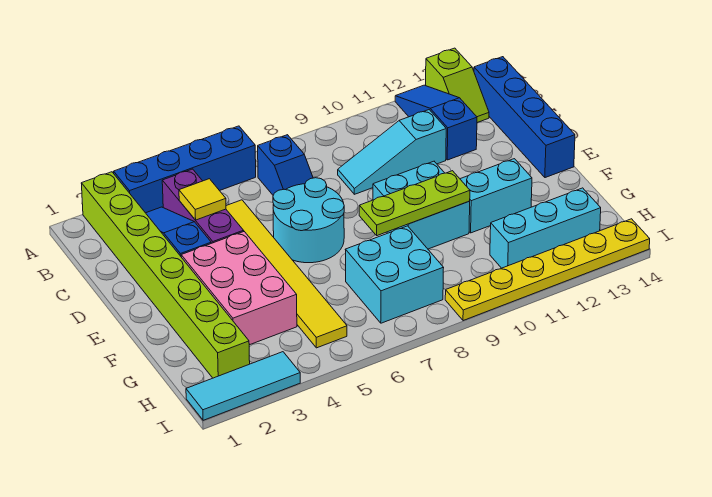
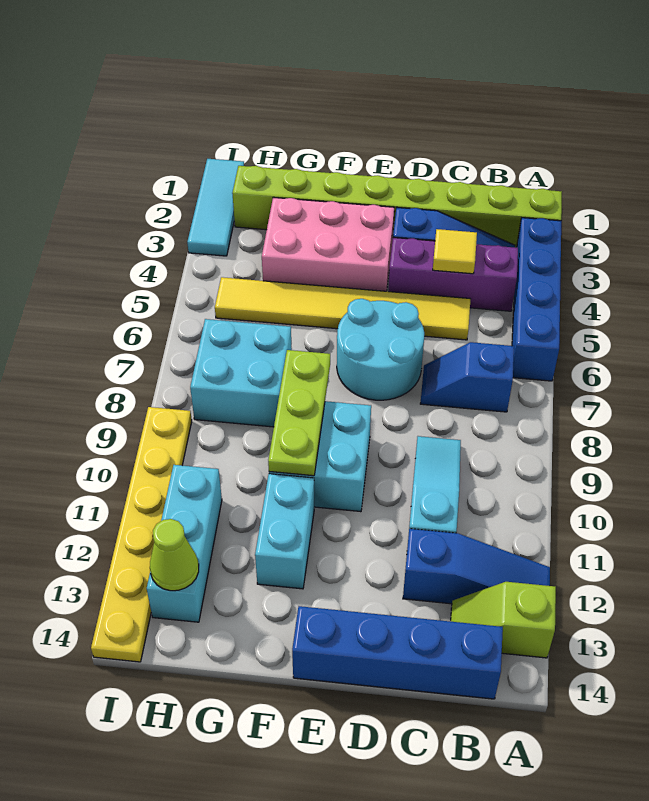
none -> lime cone H13 level 2

